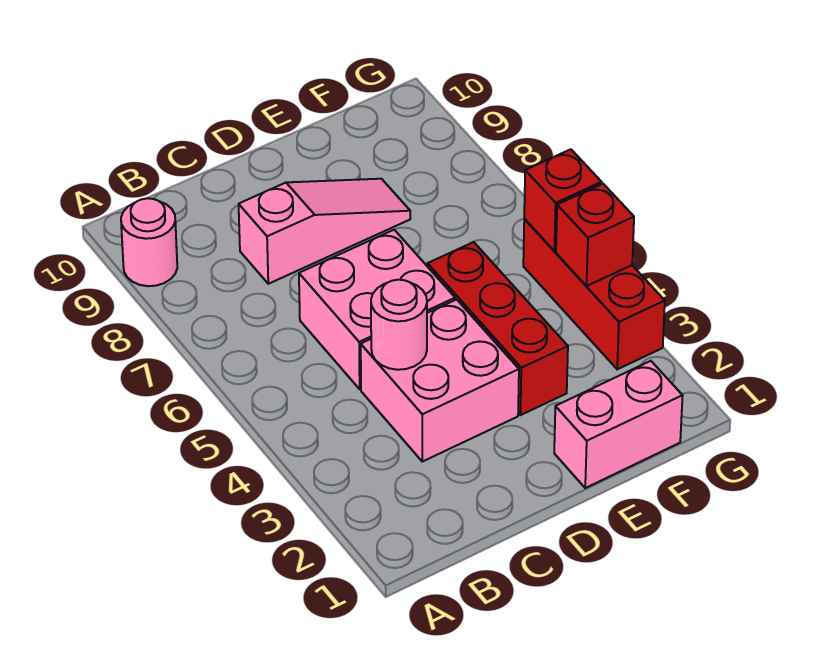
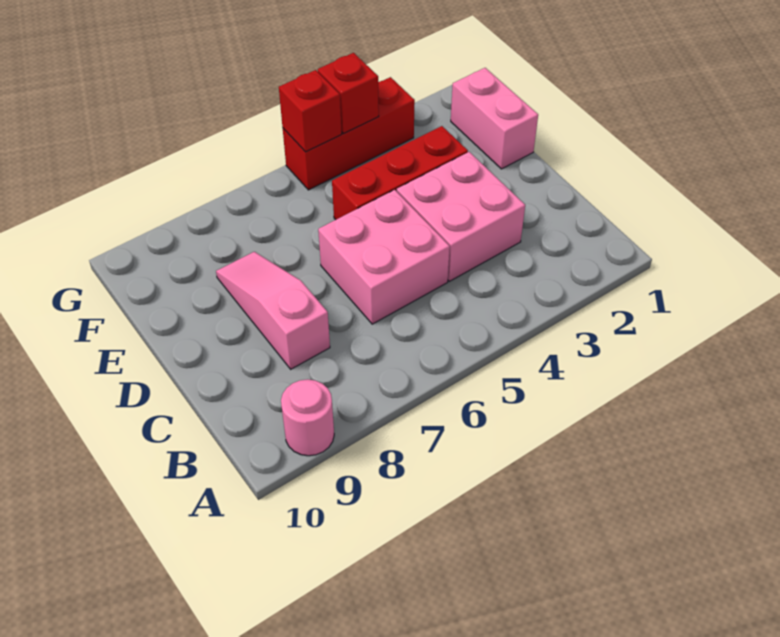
pink round brick C4 level 2 -> none

